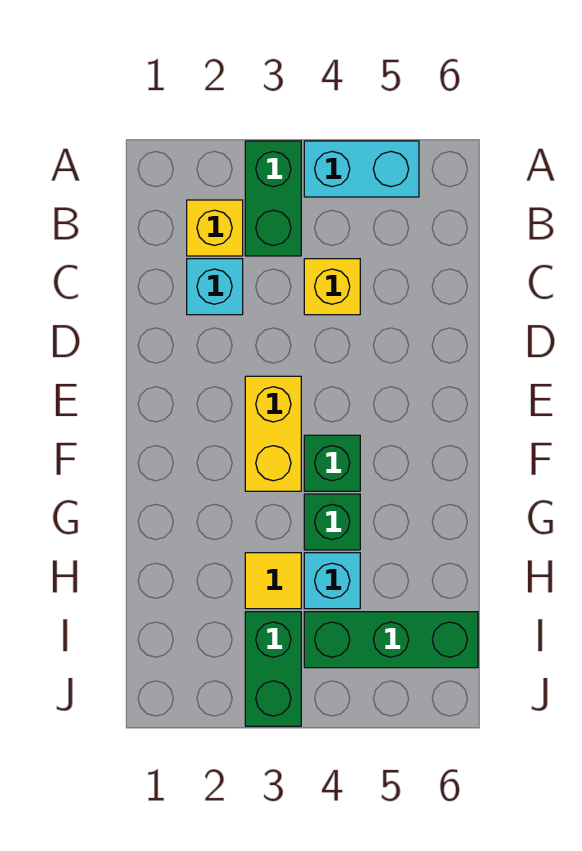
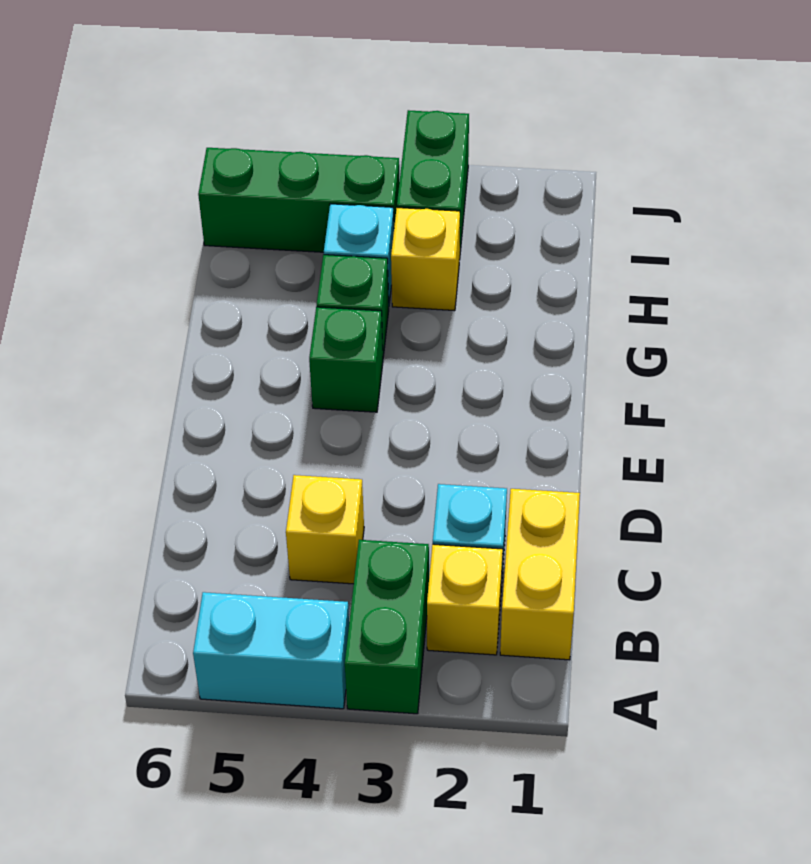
yellow brick E3:F3 level 1 -> yellow brick B1:C1 level 1
yellow tile H3 level 1 -> yellow brick H3 level 1

